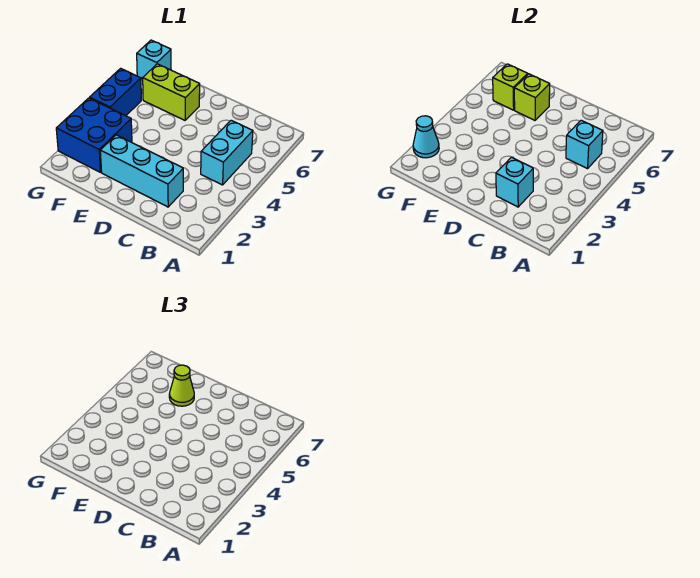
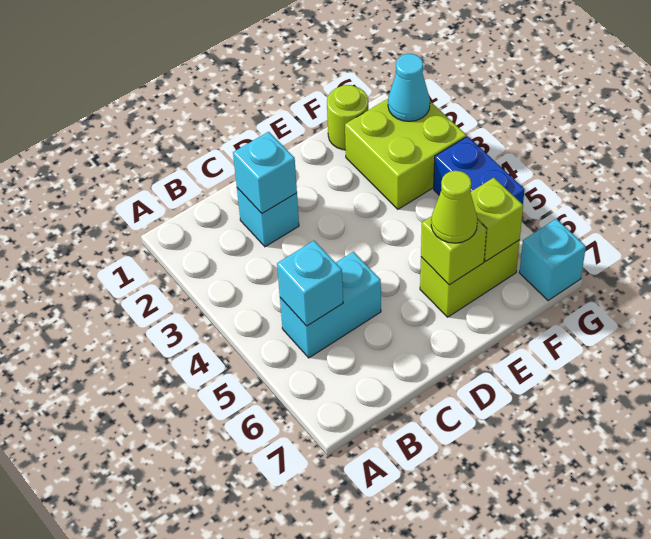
cyan brick B4:B5 level 1 -> cyan brick B5:C5 level 1
cyan brick C2:E2 level 1 -> cyan brick C2 level 1
none -> lime round brick F1 level 1
blue brick F2:G3 level 1 -> lime brick F2:G3 level 1

